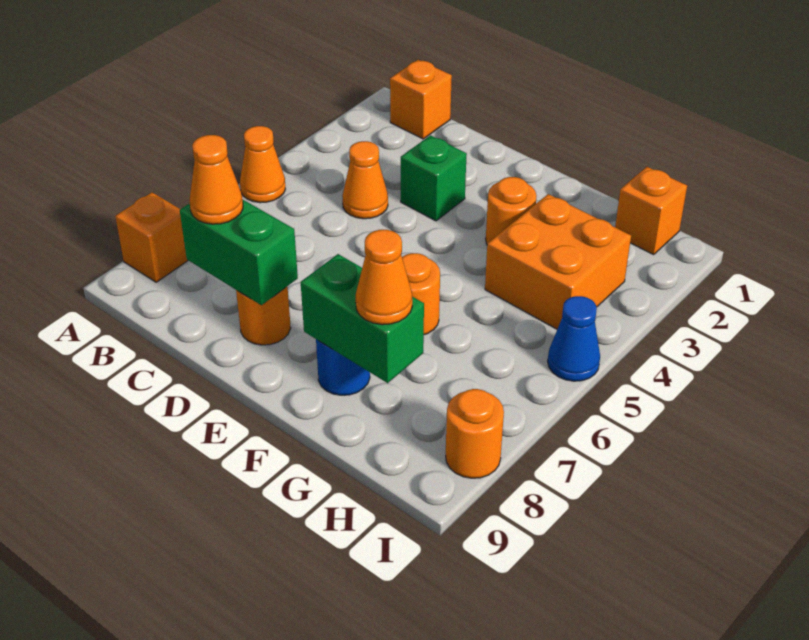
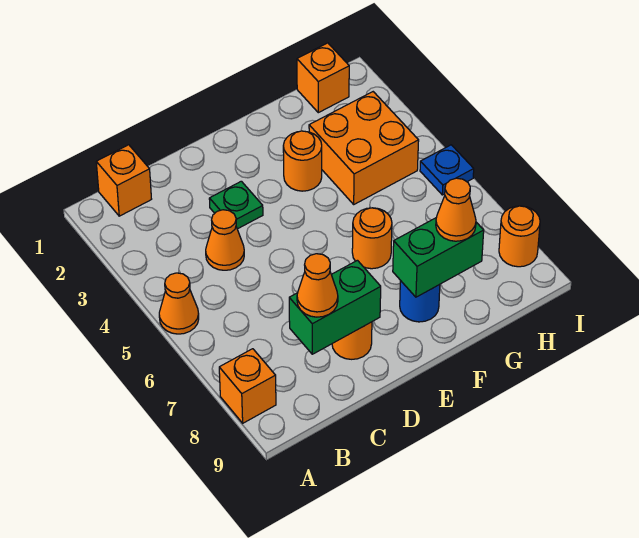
green brick D3 level 1 -> green plate D3 level 1
blue cone I5 level 1 -> blue plate I5 level 1

